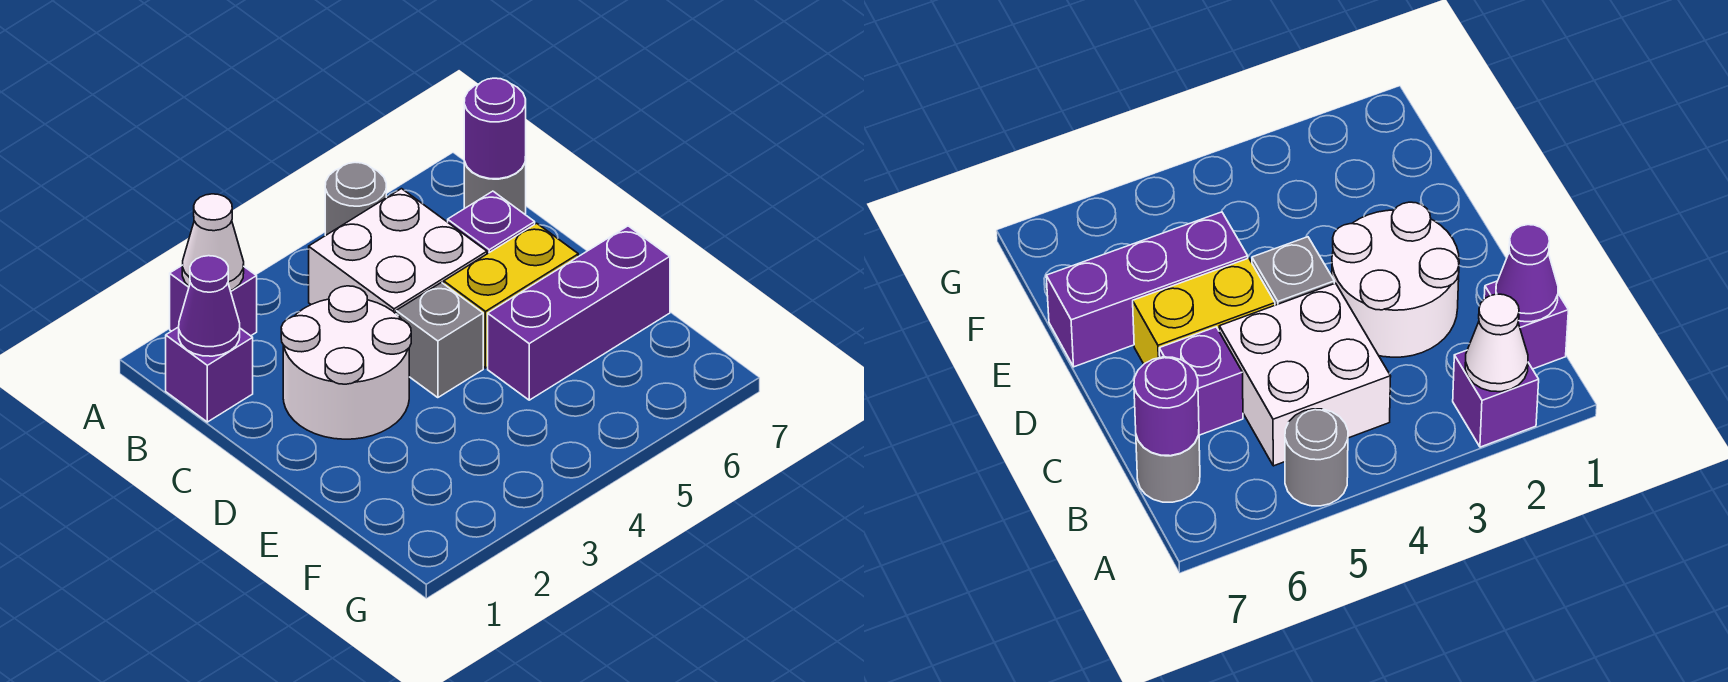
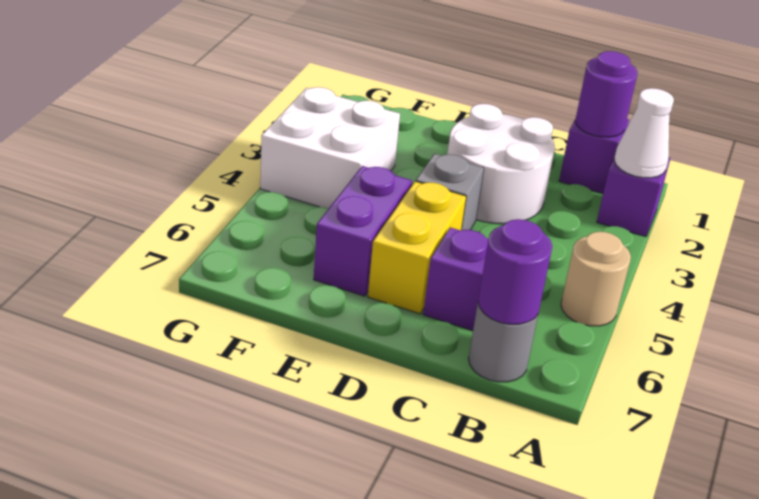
grey round brick A5 level 1 -> tan round brick A5 level 1
purple cone B1 level 2 -> purple round brick B1 level 2
white brick B4:C5 level 1 -> white brick F3:G4 level 1
purple brick E5:E7 level 1 -> purple brick E5:E6 level 1

